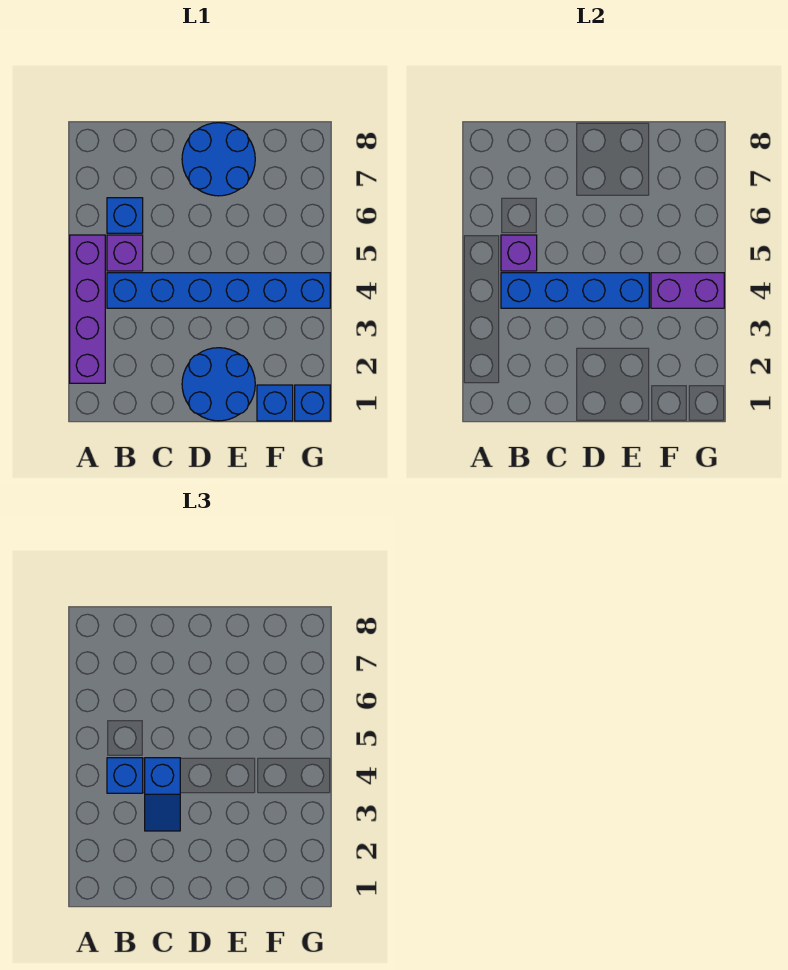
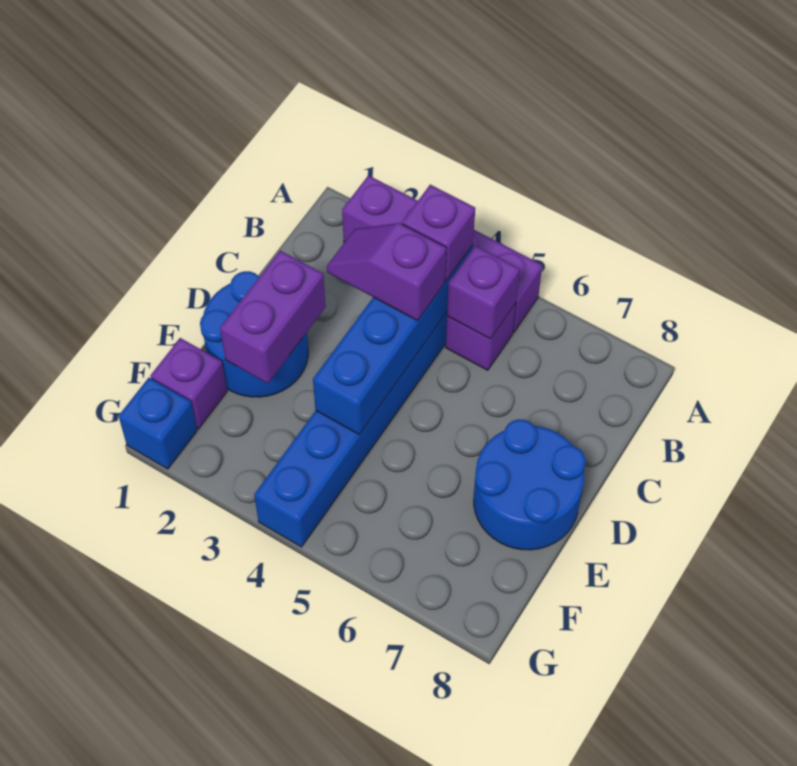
blue brick B4 level 3 -> purple brick B4 level 3
blue brick B6 level 1 -> none
blue slope C3:C4 level 3 top 4 -> purple slope C3:C4 level 3 top 4
blue brick F1 level 1 -> purple brick F1 level 1
purple brick F4:G4 level 2 -> purple brick D2:E2 level 2

